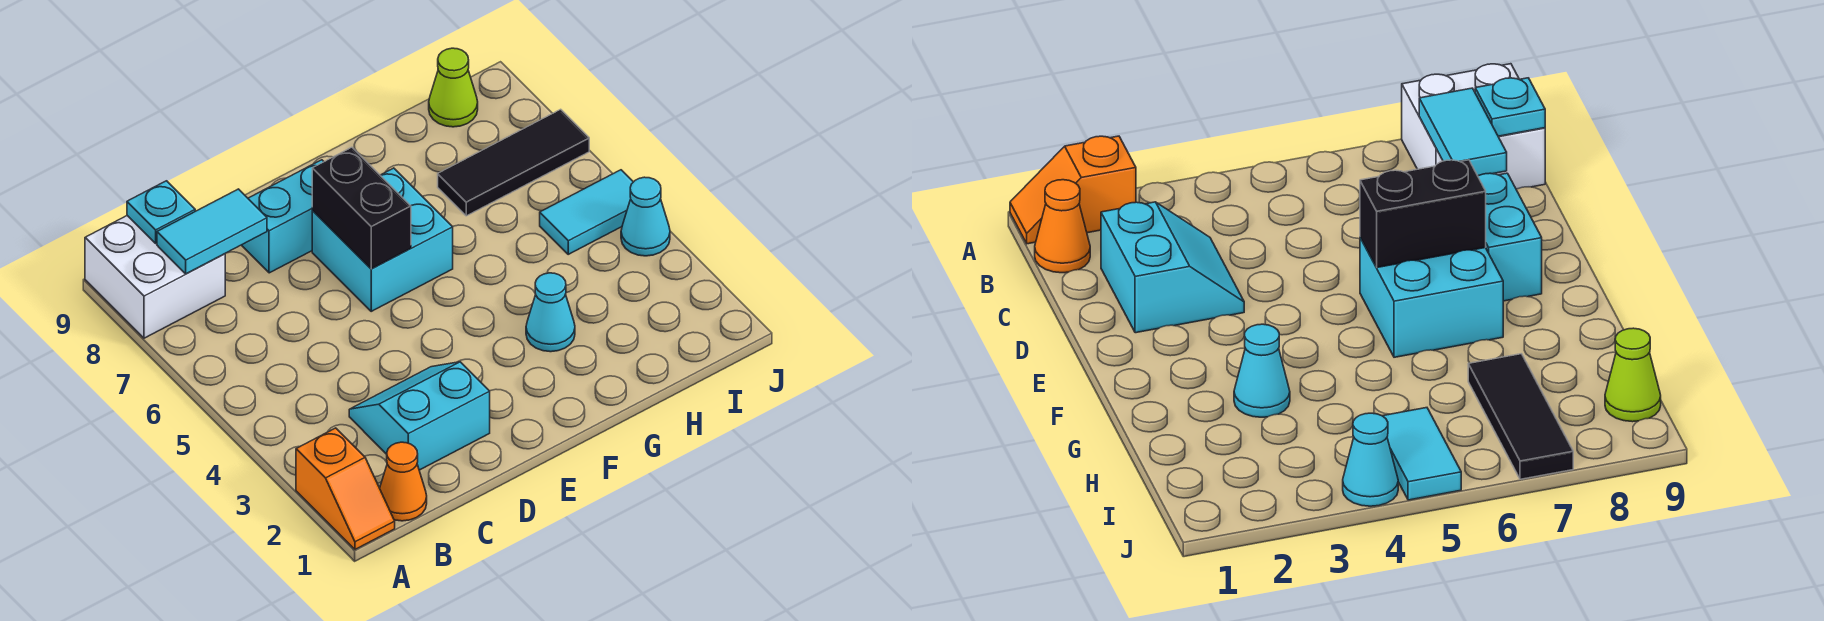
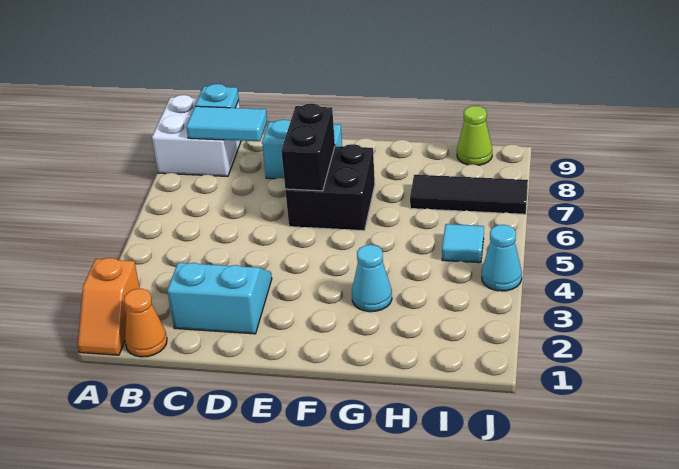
cyan brick E6:F7 level 1 -> black brick E6:F7 level 1
cyan tile I5:J5 level 1 -> cyan tile I5 level 1

